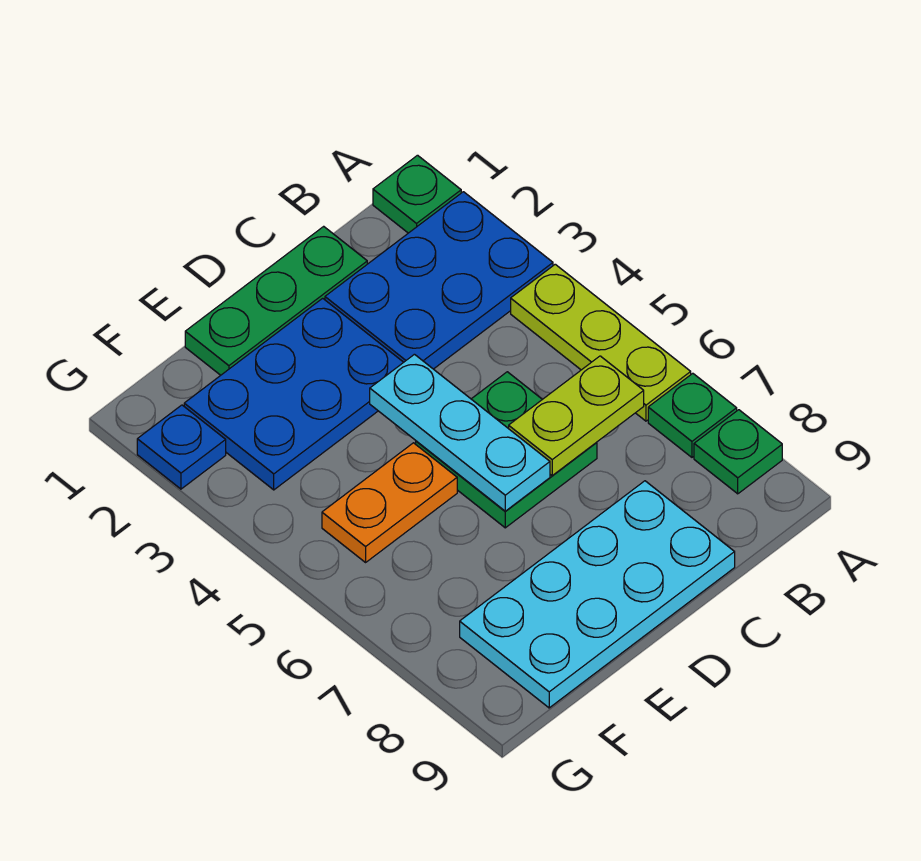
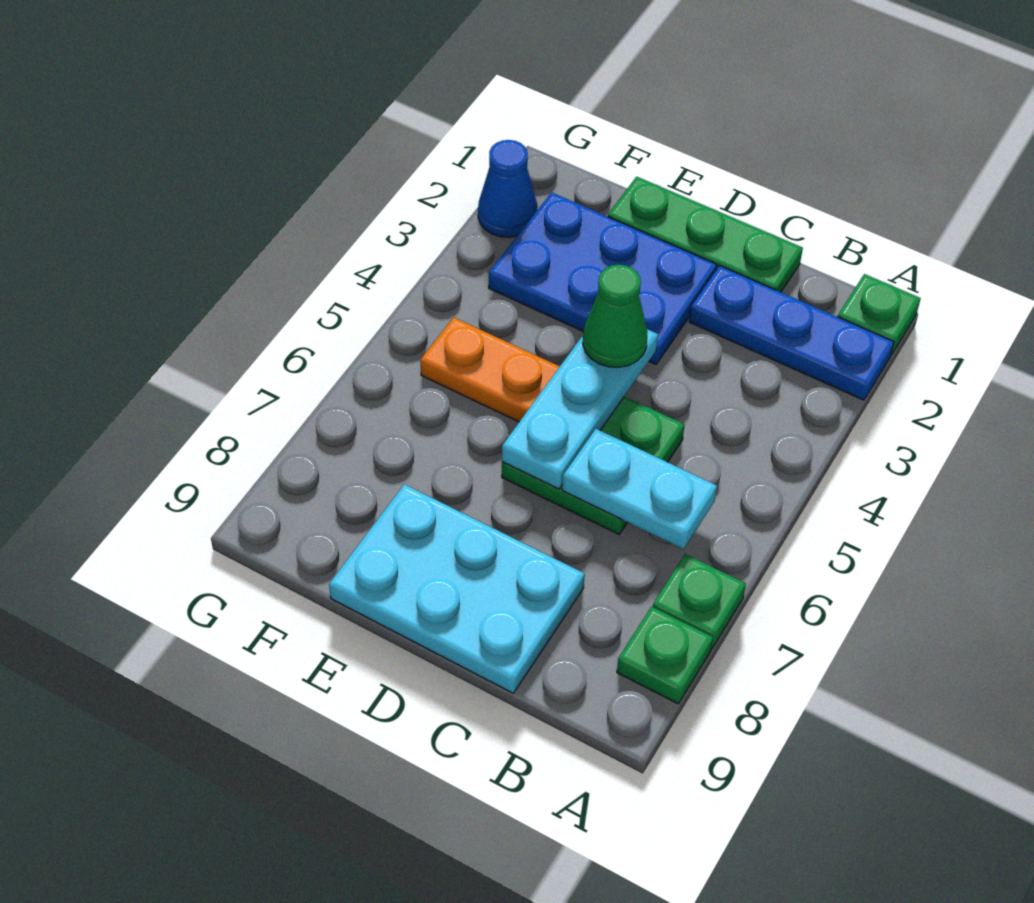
blue plate A2:C3 level 1 -> blue plate A2:C2 level 1
lime plate A4:A6 level 1 -> none
lime plate B6:C6 level 2 -> cyan plate B6:C6 level 2
cyan plate C8:F9 level 1 -> cyan plate C8:E9 level 1
none -> green cone D4 level 3
blue plate G2 level 1 -> blue cone G2 level 1

